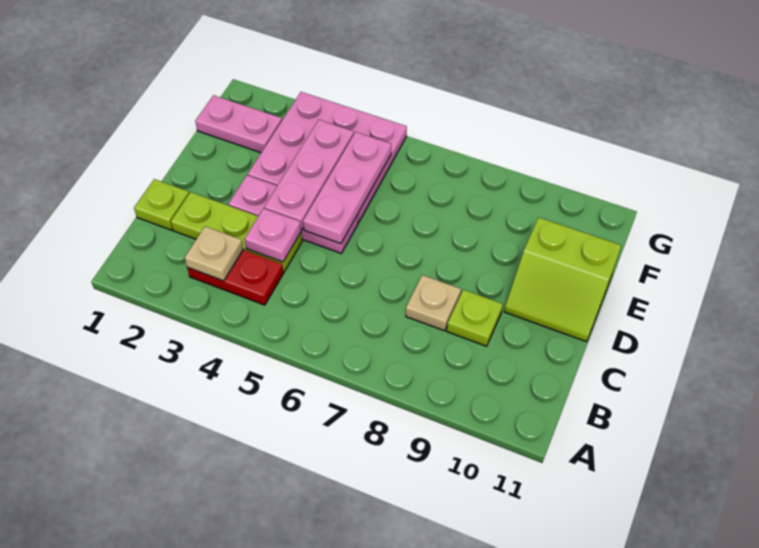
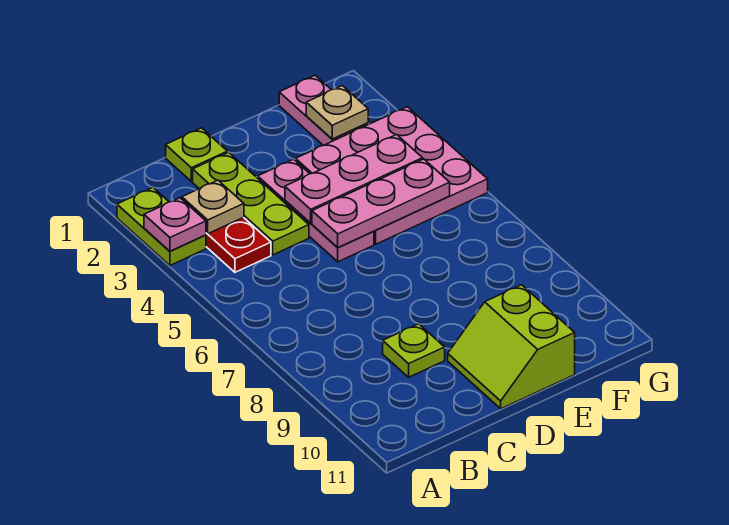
none -> lime plate A2:A3 level 1
pink plate C4 level 2 -> pink plate A3 level 2
tan plate C8 level 1 -> tan plate F2 level 2

